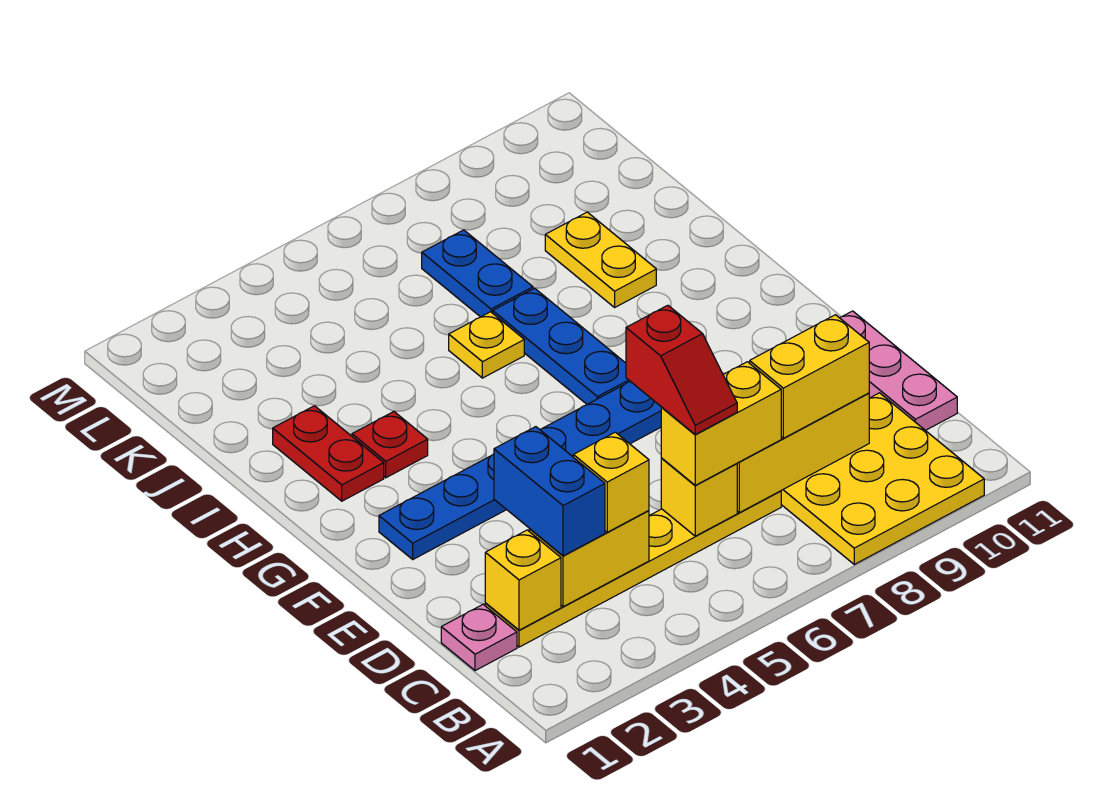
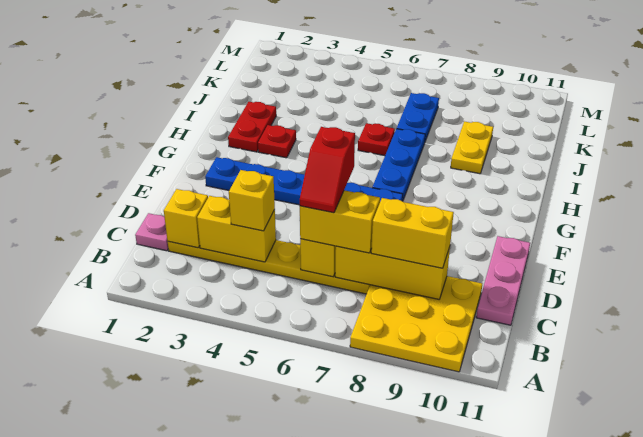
blue brick C3:D3 level 3 -> none
yellow plate I6 level 1 -> red plate I6 level 1

